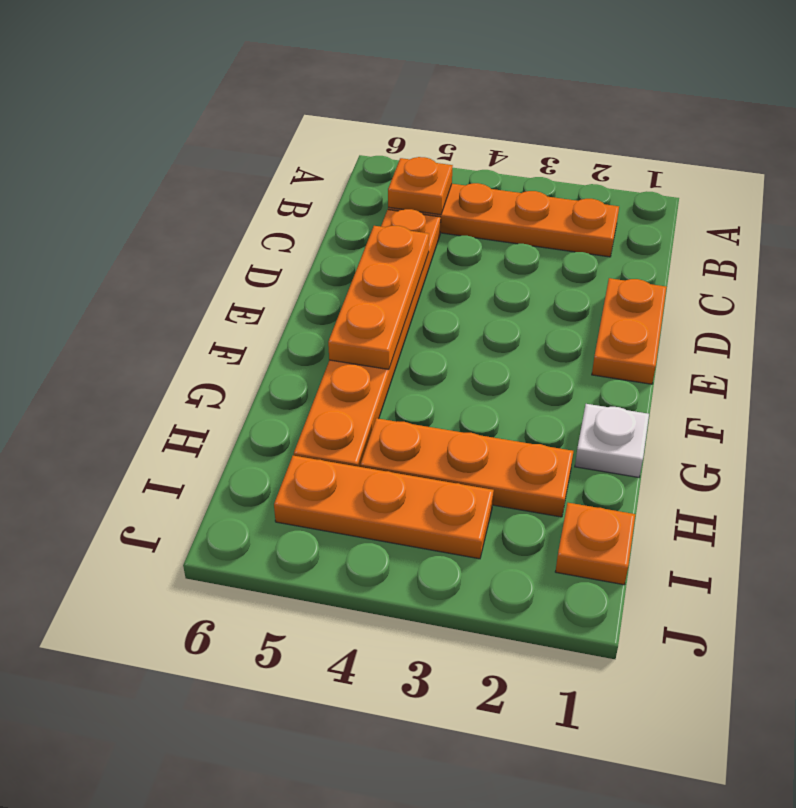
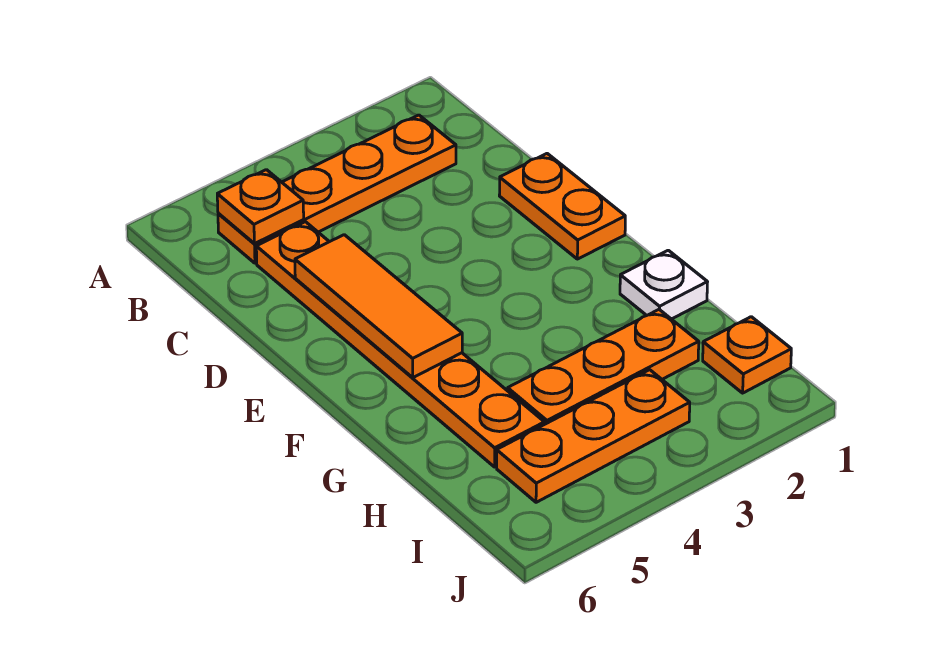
orange plate D5:F5 level 2 -> orange tile D5:F5 level 2

